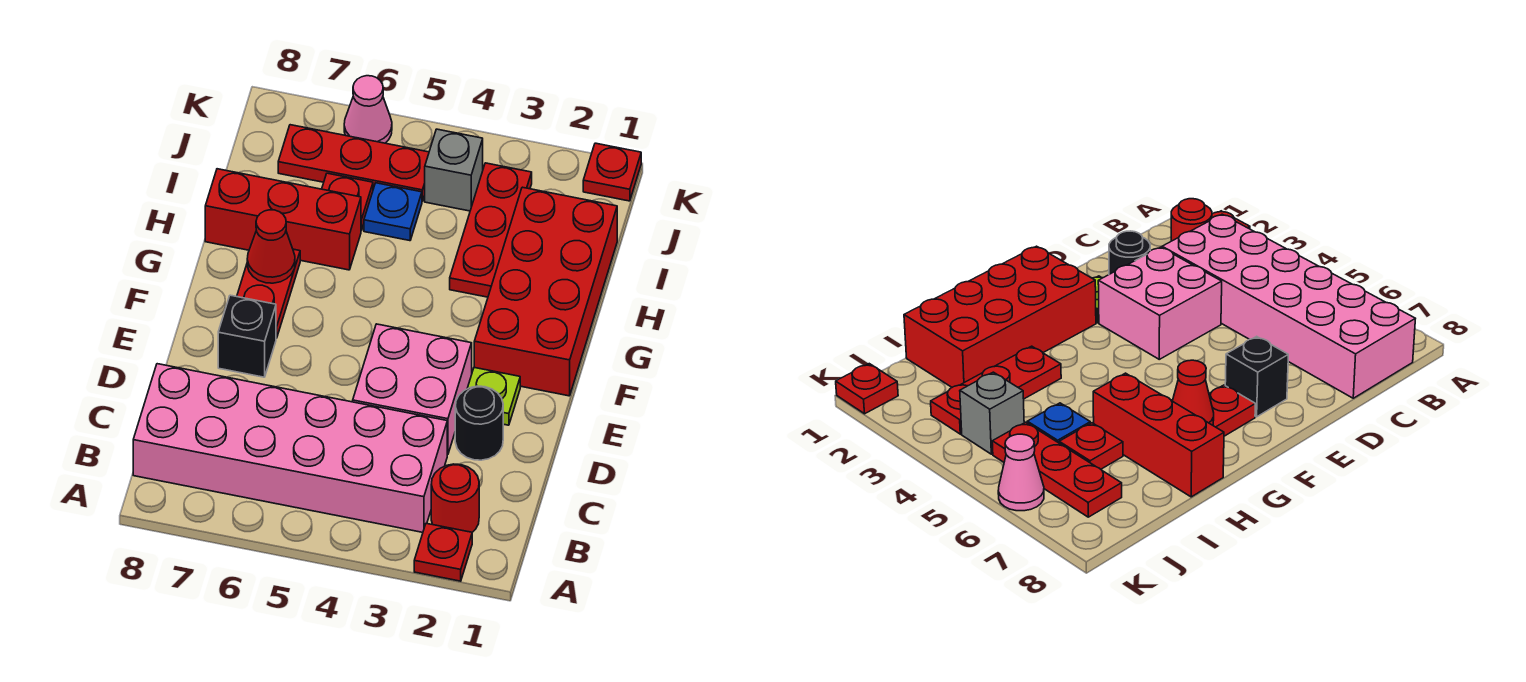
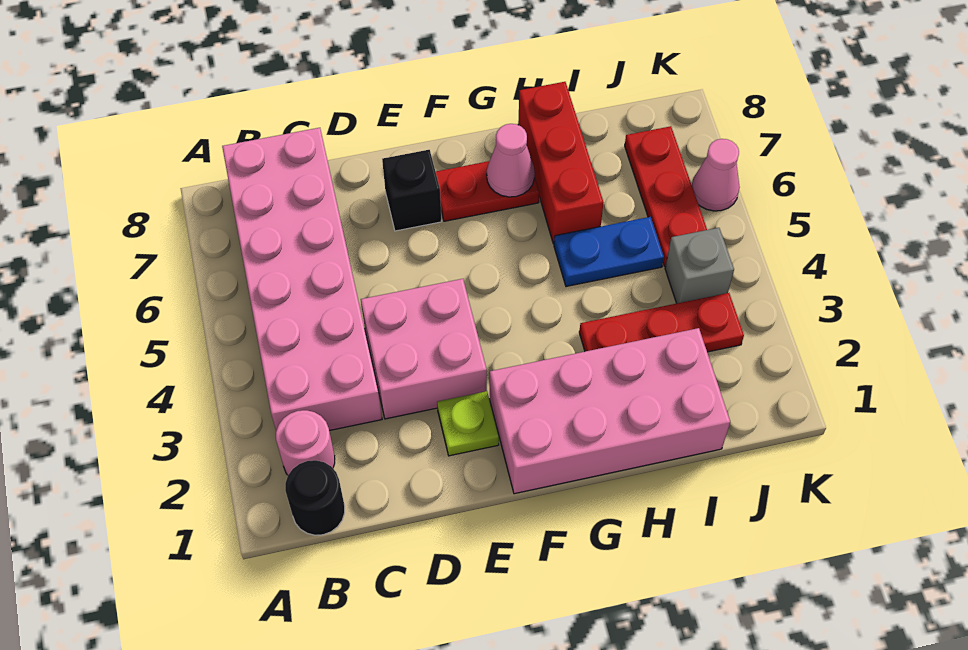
red plate A2 level 1 -> none
red round brick B2 level 1 -> pink round brick B2 level 1
black round brick D2 level 1 -> black round brick B1 level 1
red brick F1:I2 level 1 -> pink brick F1:I2 level 1
red cone G7 level 2 -> pink cone G7 level 2
blue plate I5 level 1 -> blue plate H5:I5 level 1
red plate I6 level 1 -> none
red plate K1 level 1 -> none

